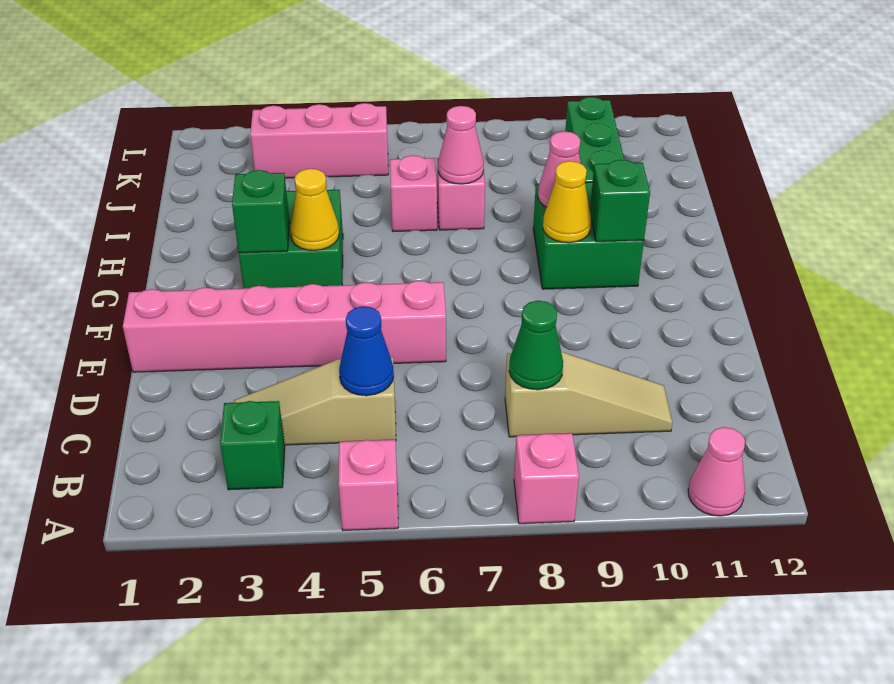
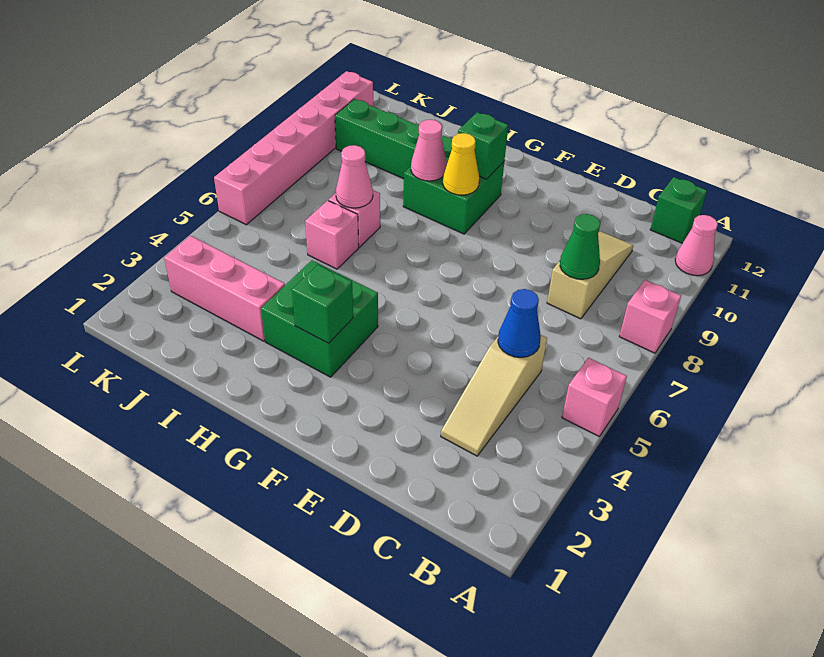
green brick B3 level 1 -> green brick B12 level 1
pink brick E1:E6 level 1 -> pink brick L6:L11 level 1
yellow cone G4 level 2 -> none
pink brick K3:K5 level 1 -> pink brick I3:K3 level 1

